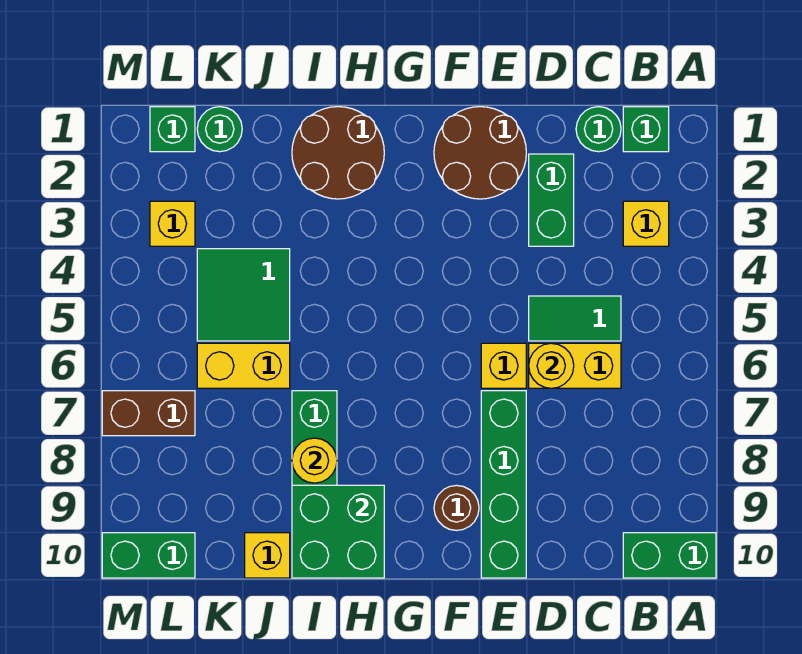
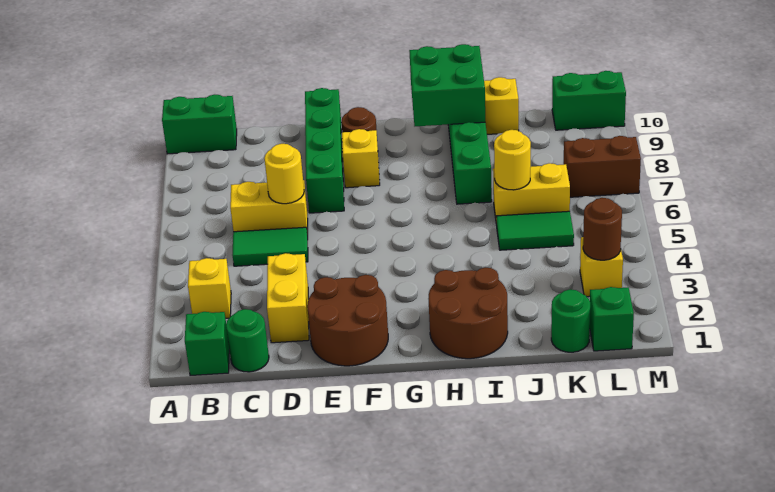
green brick D2:D3 level 1 -> yellow brick D2:D3 level 1
yellow brick E6 level 1 -> yellow brick F8 level 1
yellow round brick I8 level 2 -> yellow round brick J6 level 2
green tile J4:K5 level 1 -> green tile J5:K5 level 1
none -> brown round brick L3 level 2

